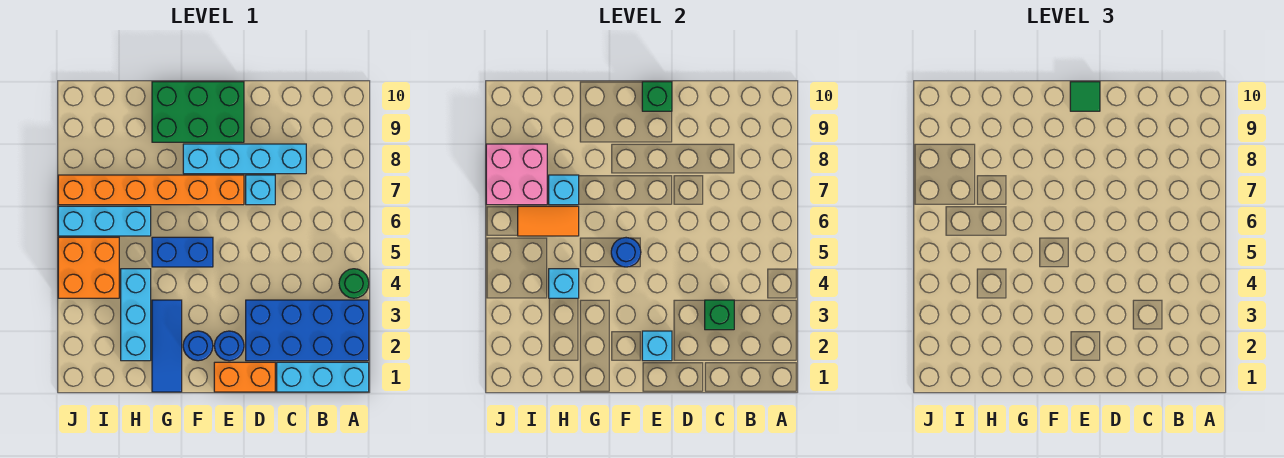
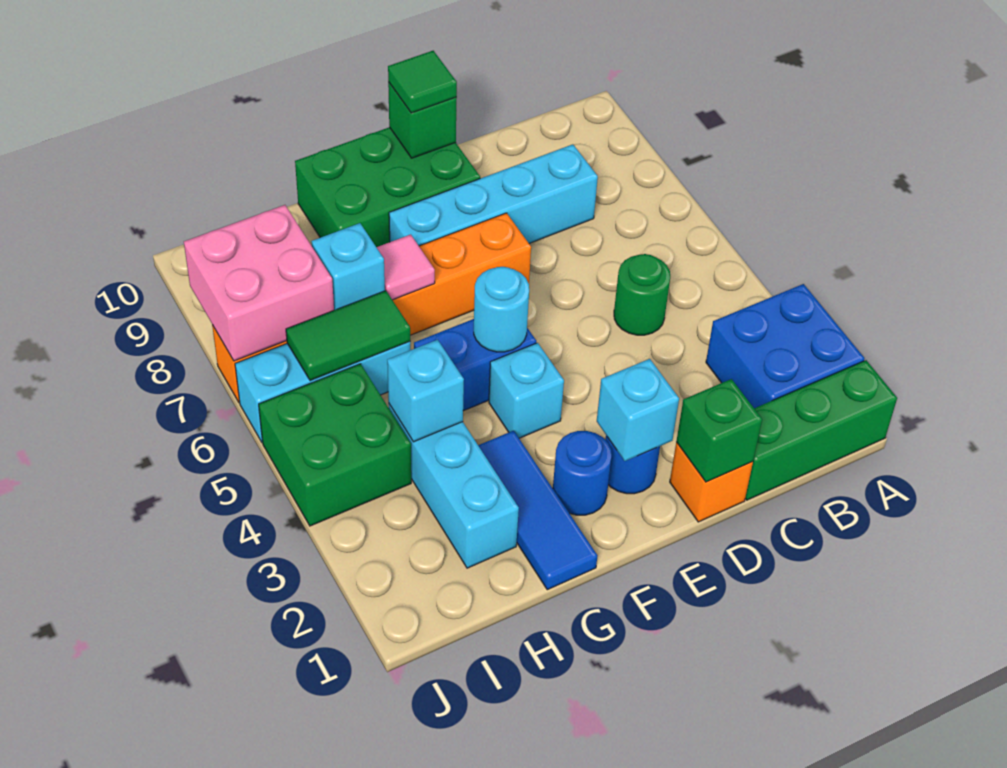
cyan brick A1:C1 level 1 -> green brick A1:C1 level 1
blue brick A2:D3 level 1 -> blue brick A2:B3 level 1
green round brick A4 level 1 -> green round brick C5 level 1
green brick C3 level 2 -> green brick D1 level 2
orange brick D1:E1 level 1 -> orange brick D1 level 1
cyan brick D7 level 1 -> cyan brick F4 level 1
blue round brick F5 level 2 -> cyan round brick F5 level 2
none -> pink tile G7 level 2
orange tile H6:I6 level 2 -> green tile H6:I6 level 2
orange brick I4:J5 level 1 -> green brick I4:J5 level 1

